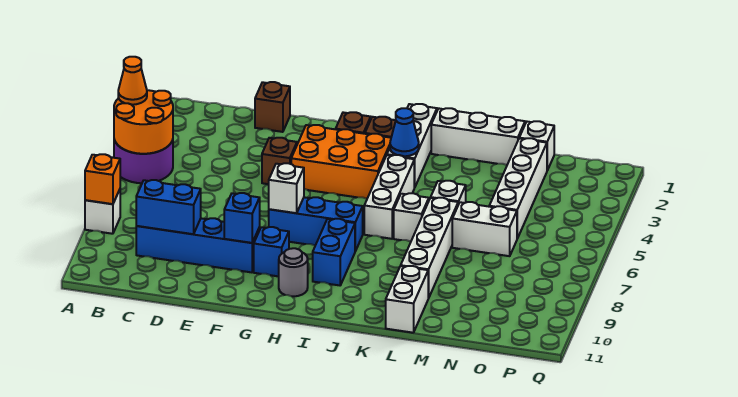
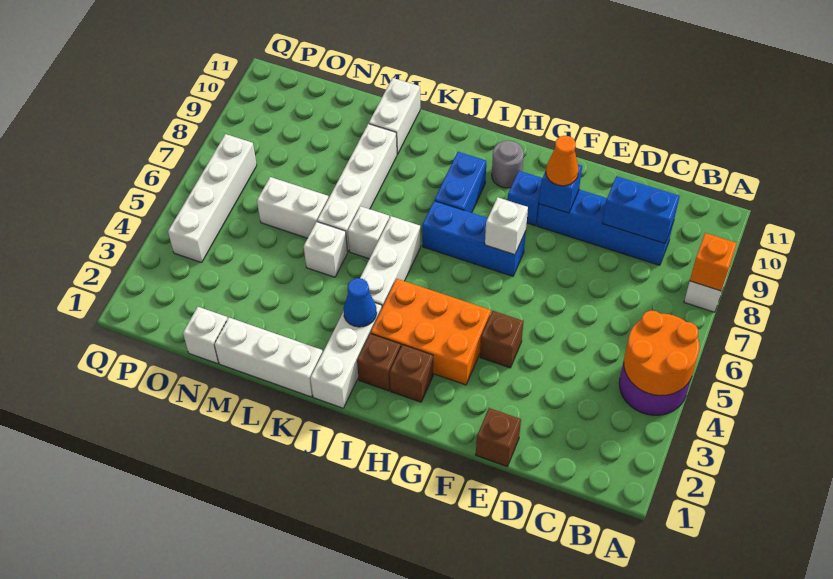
orange cone A4 level 3 -> orange cone F9 level 3
white brick N2:N5 level 1 -> white brick P4:P7 level 1

